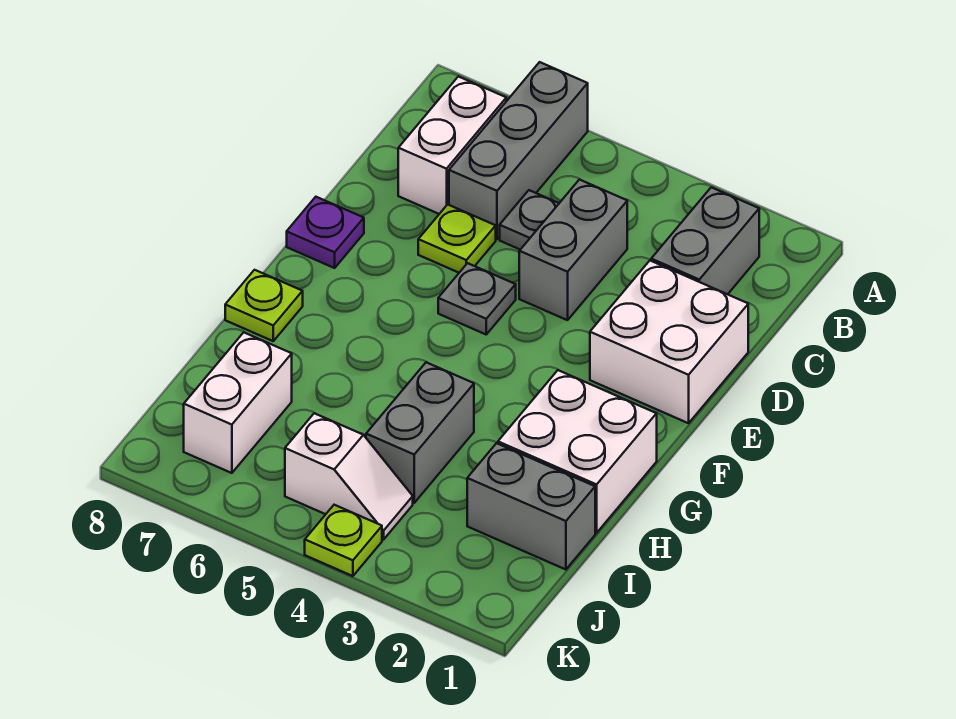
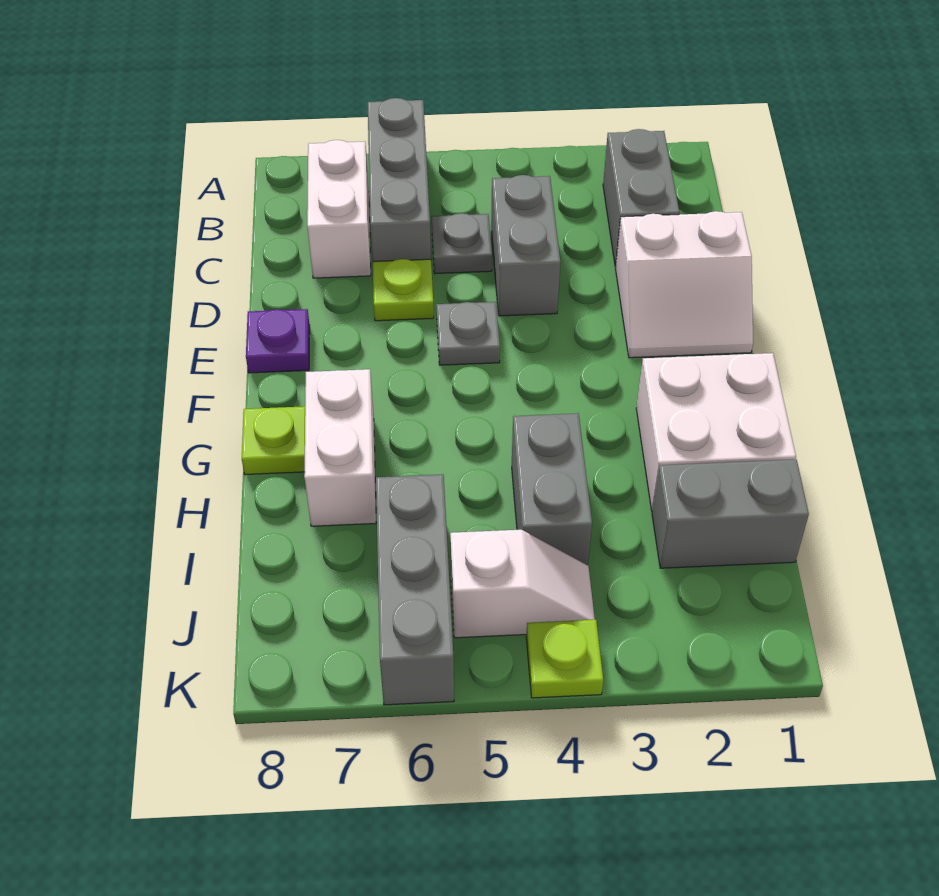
white brick D1:E2 level 1 -> white slope D1:E2 level 1 top D
none -> grey brick I6:K6 level 1
white brick I7:J7 level 1 -> white brick G7:H7 level 1

